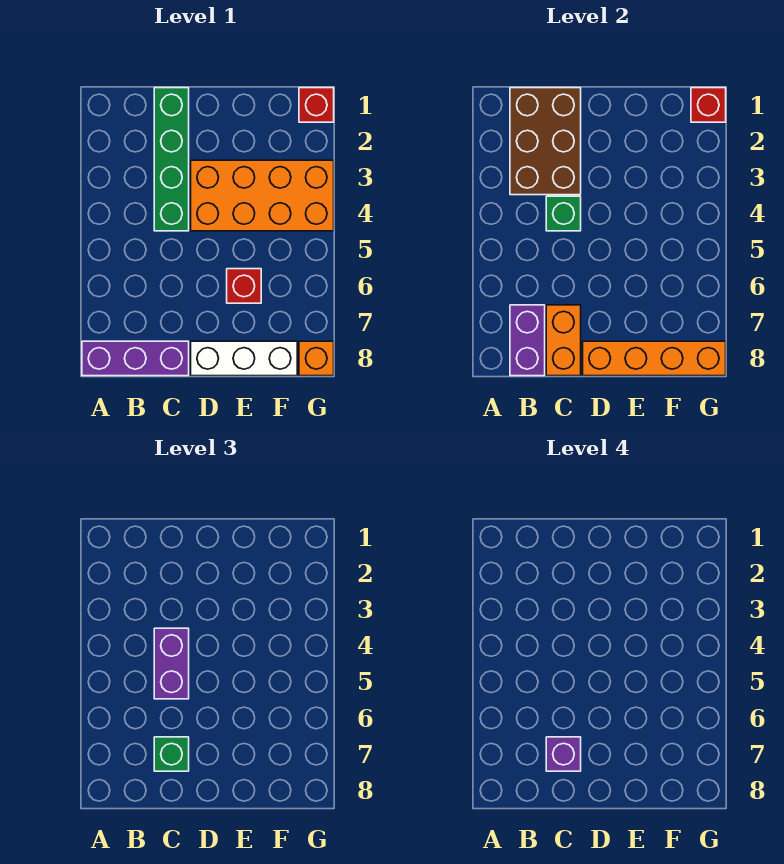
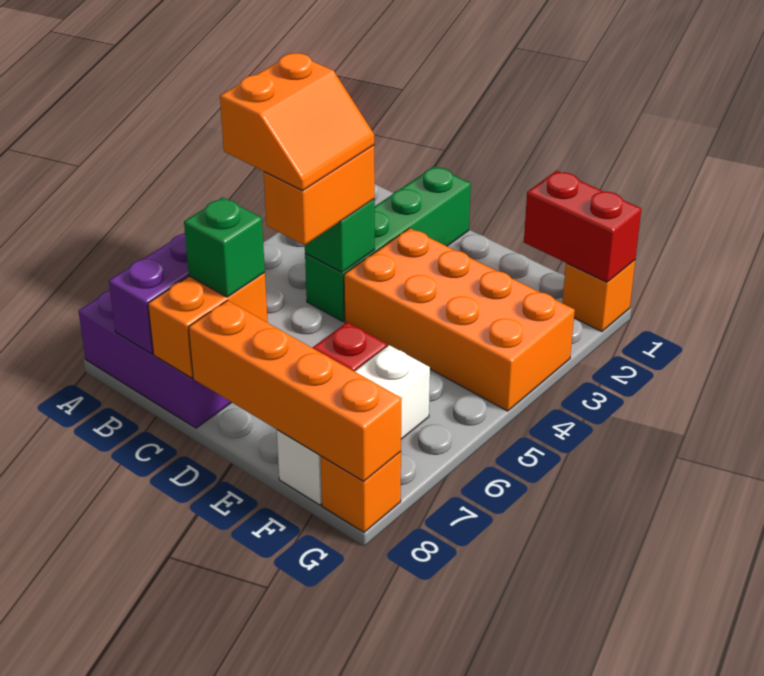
brown brick B1:C3 level 2 -> none
none -> orange slope B4:C5 level 4 top B
purple brick C4:C5 level 3 -> orange brick C4:C5 level 3
purple brick C7 level 4 -> none
white brick D8:F8 level 1 -> white brick F6:F8 level 1
red brick G1 level 1 -> orange brick G1 level 1
red brick G1 level 2 -> red brick F1:G1 level 2

